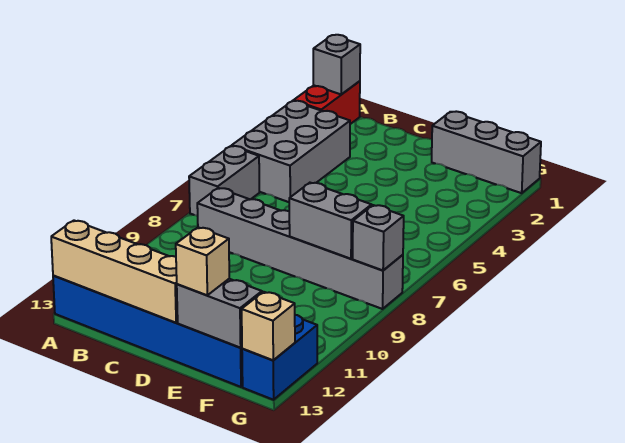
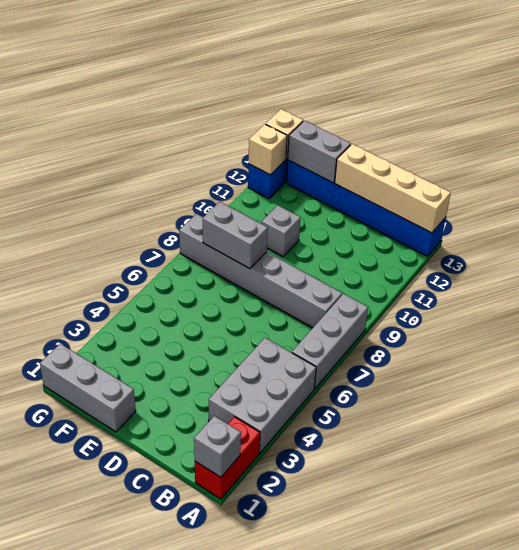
grey brick A6:A7 level 1 -> grey brick A6:A8 level 1
tan brick E13 level 3 -> tan brick G12 level 2
grey brick G8 level 2 -> grey brick E10 level 1

